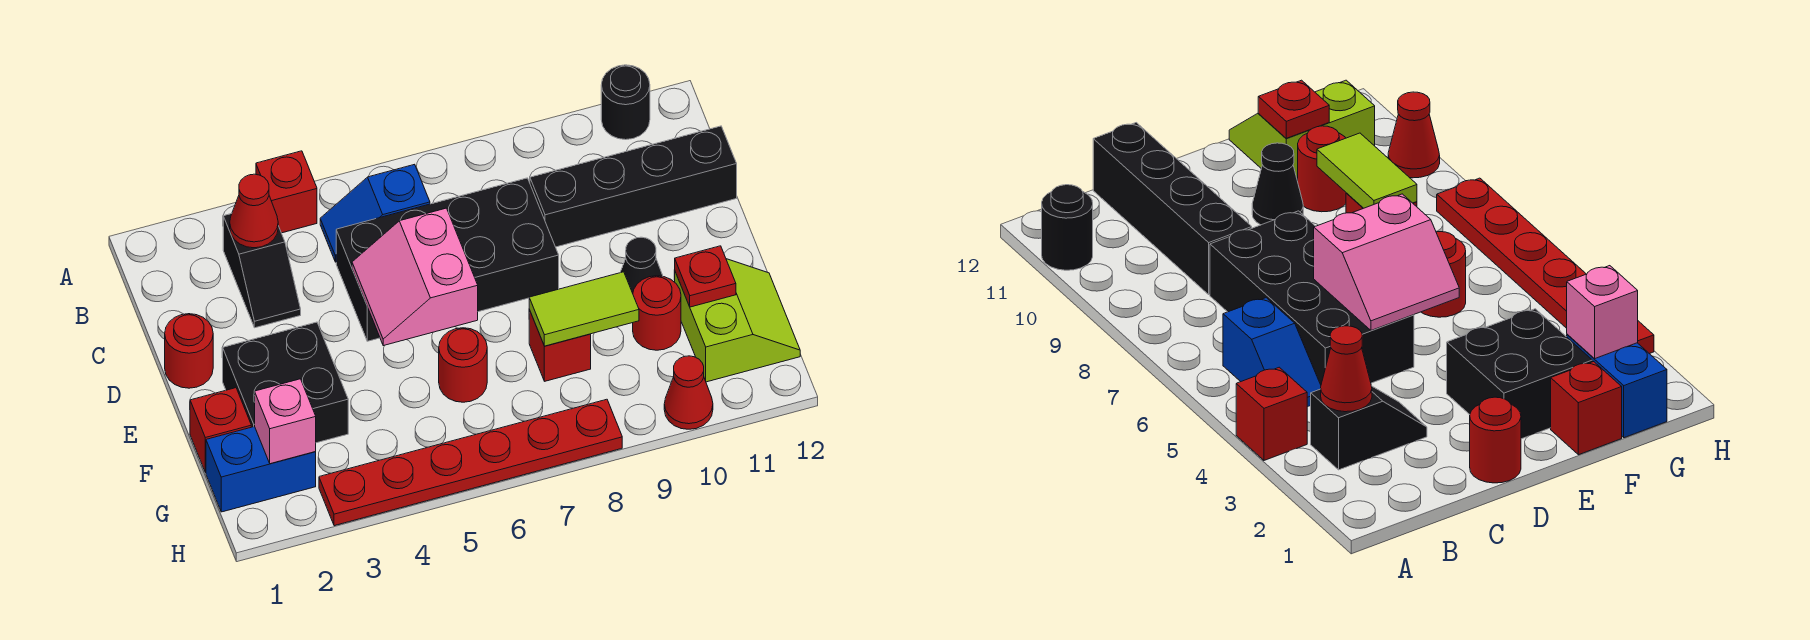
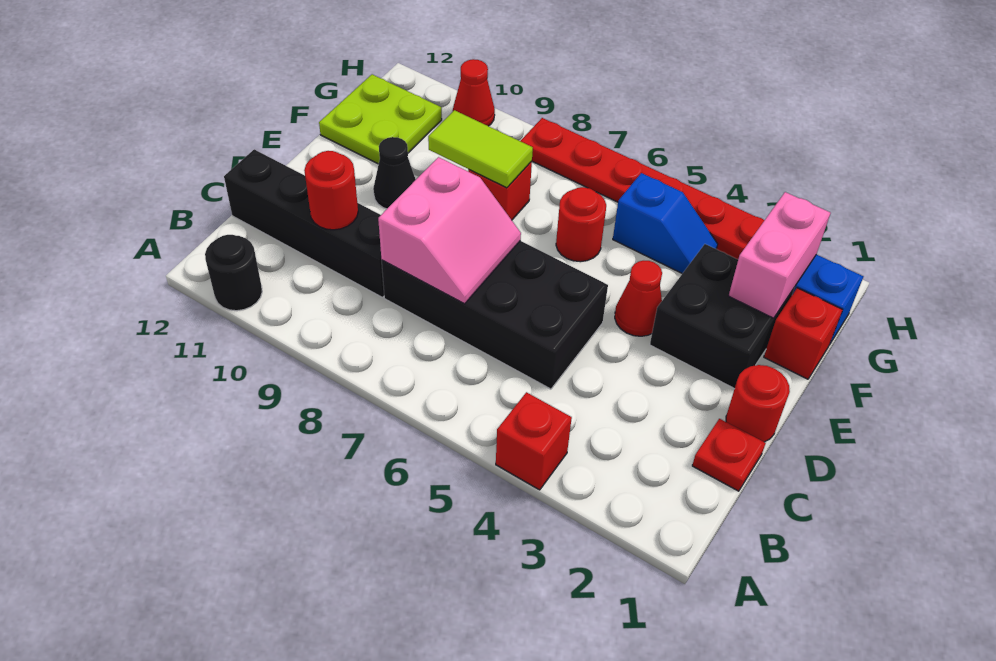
black slope B3:C3 level 1 top B -> none
red cone B3 level 2 -> red cone E4 level 1
blue slope B5:B6 level 1 top 6 -> blue slope G4:G5 level 1 top 5
pink slope D5:E6 level 2 top 6 -> pink slope C7:D8 level 2 top 8
red round brick F10 level 1 -> red round brick C10 level 2
lime slope F11:G12 level 1 top 11 -> lime plate F11:G12 level 1
red plate F11 level 2 -> red plate C1 level 1
pink brick G2 level 2 -> pink brick F2:G2 level 2

